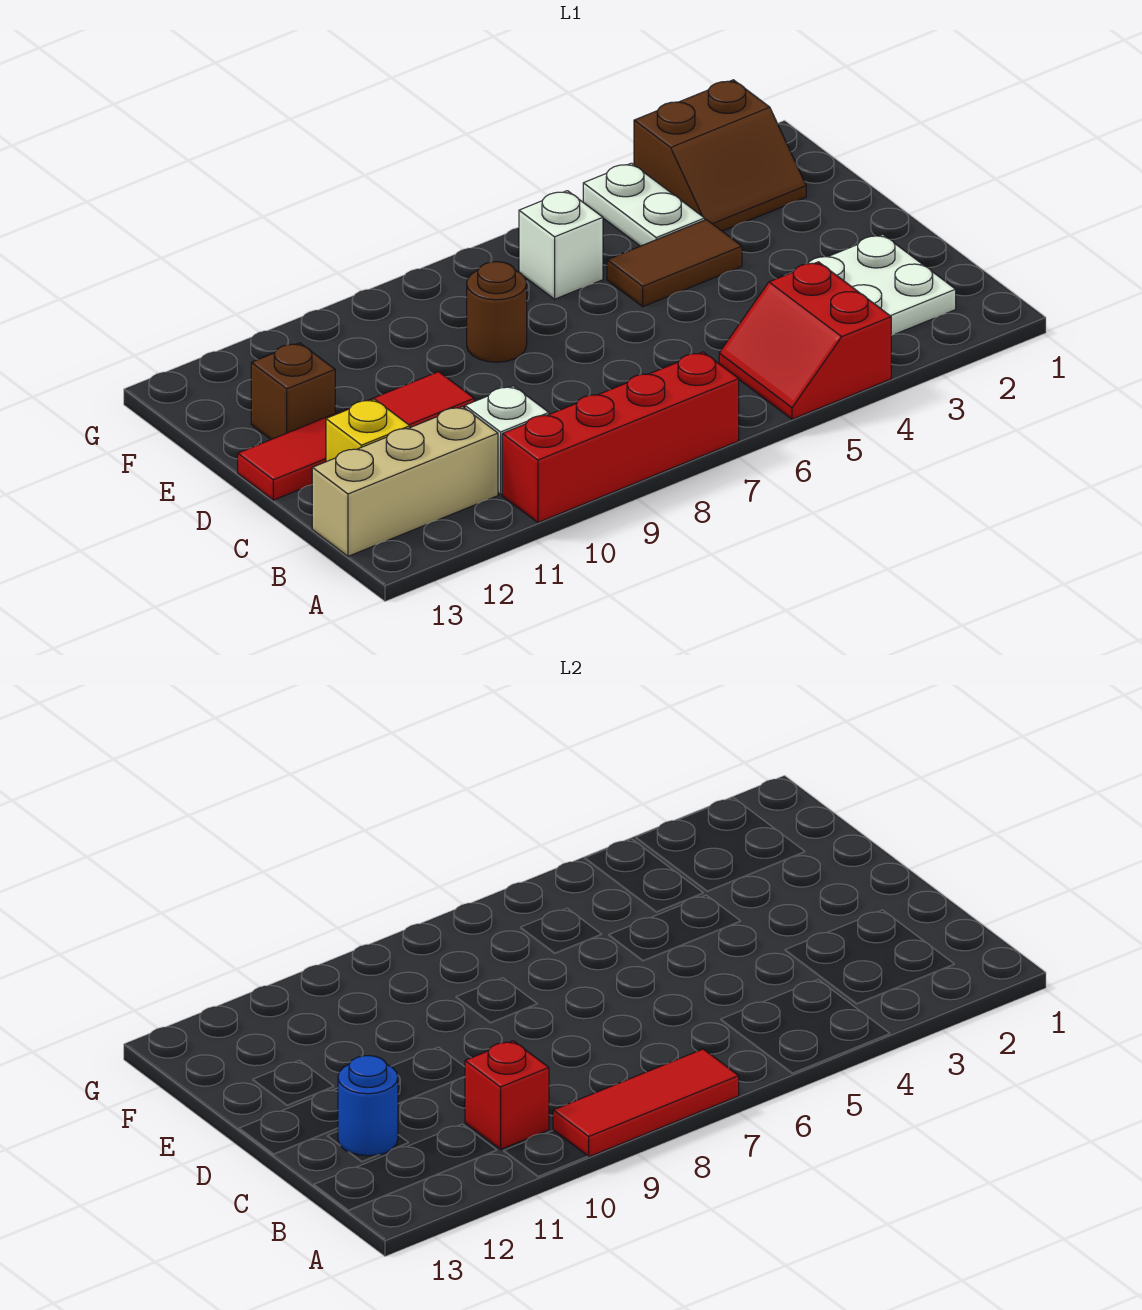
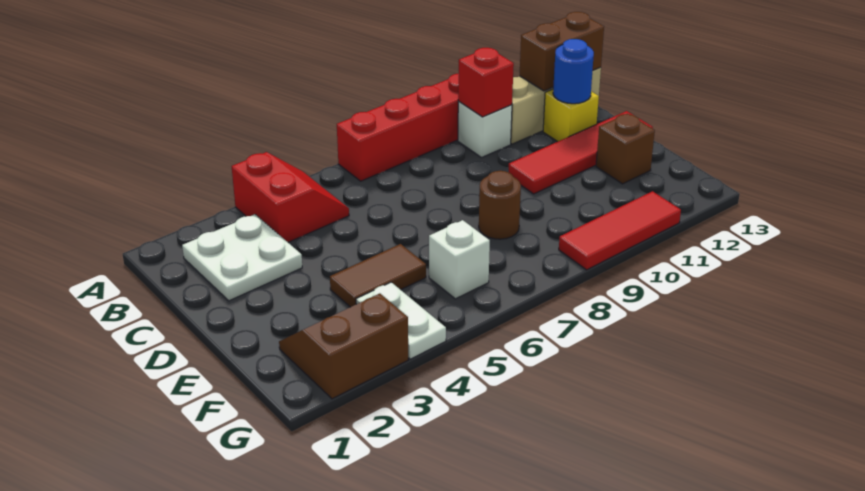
red tile A7:A9 level 2 -> red tile G9:G11 level 1
none -> brown brick B12:B13 level 2

